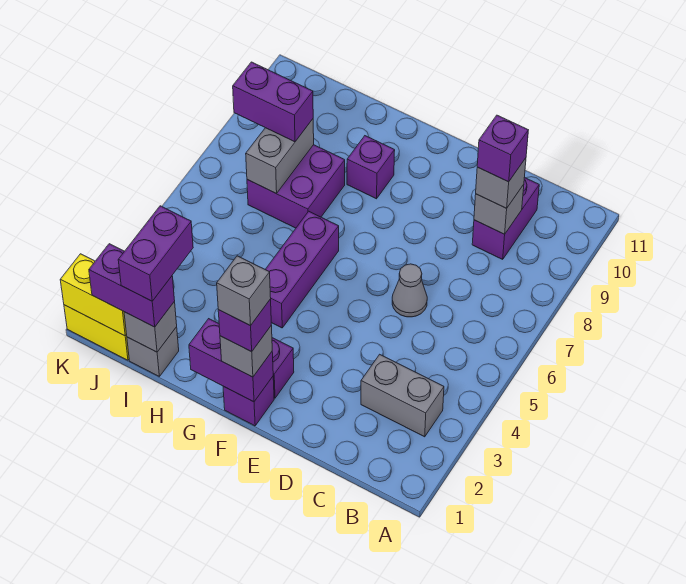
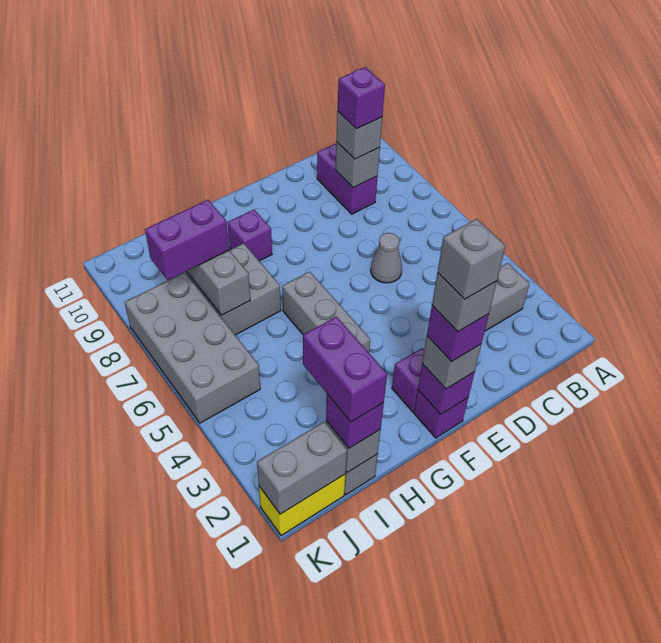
purple brick F1:G1 level 2 -> purple brick F1 level 2
none -> grey brick F1 level 6
purple brick G4:G6 level 1 -> grey brick G4:G6 level 1
purple brick H7:I8 level 1 -> grey brick H7:I8 level 1
purple brick I1:J1 level 3 -> purple brick I1 level 3
yellow brick J1:K1 level 2 -> grey brick J1:K1 level 2
none -> grey brick J5:K8 level 1

